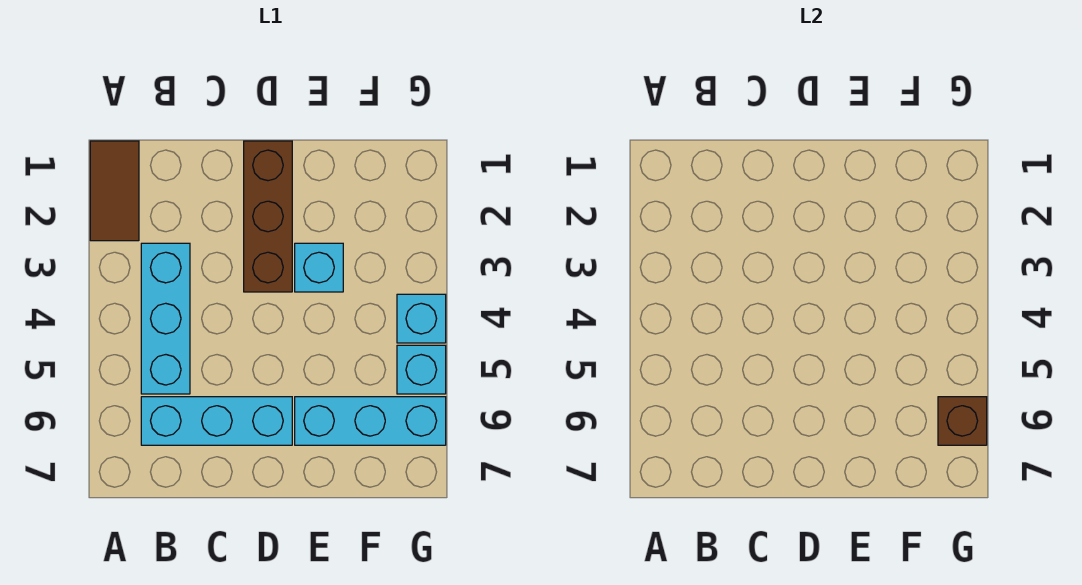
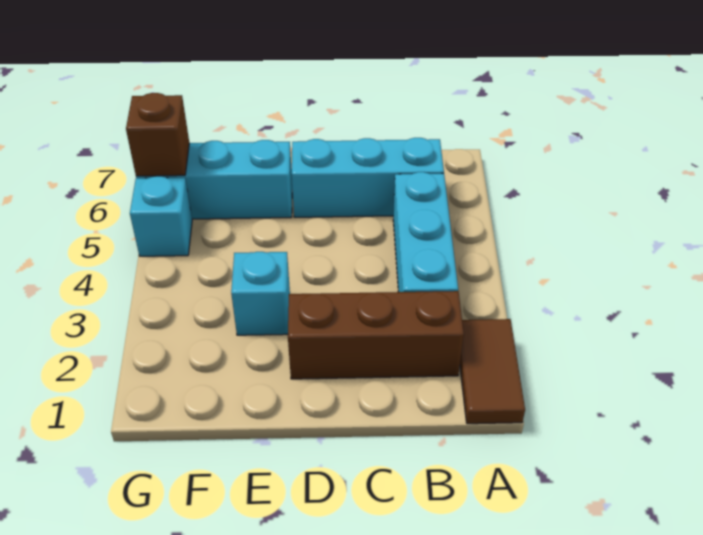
brown brick D1:D3 level 1 -> brown brick B2:D2 level 1
cyan brick G4 level 1 -> none

